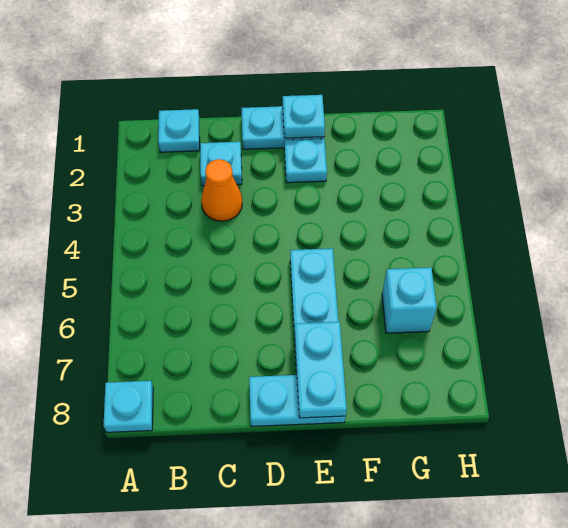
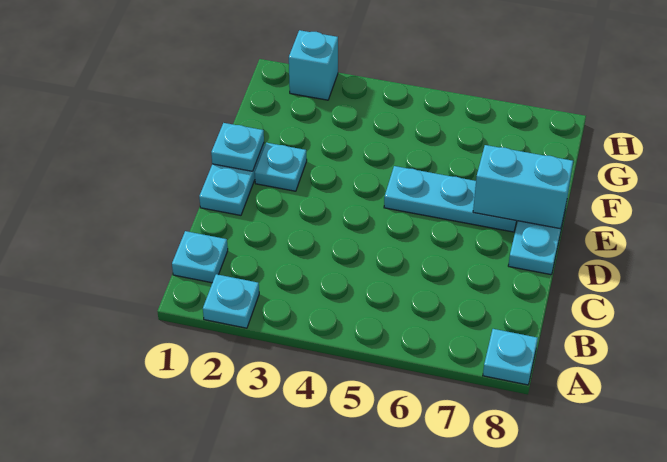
cyan plate C2 level 1 -> cyan plate A2 level 1
orange cone C3 level 1 -> none
cyan plate E7:E8 level 2 -> cyan brick E7:E8 level 2
cyan brick G6 level 1 -> cyan brick H2 level 1

